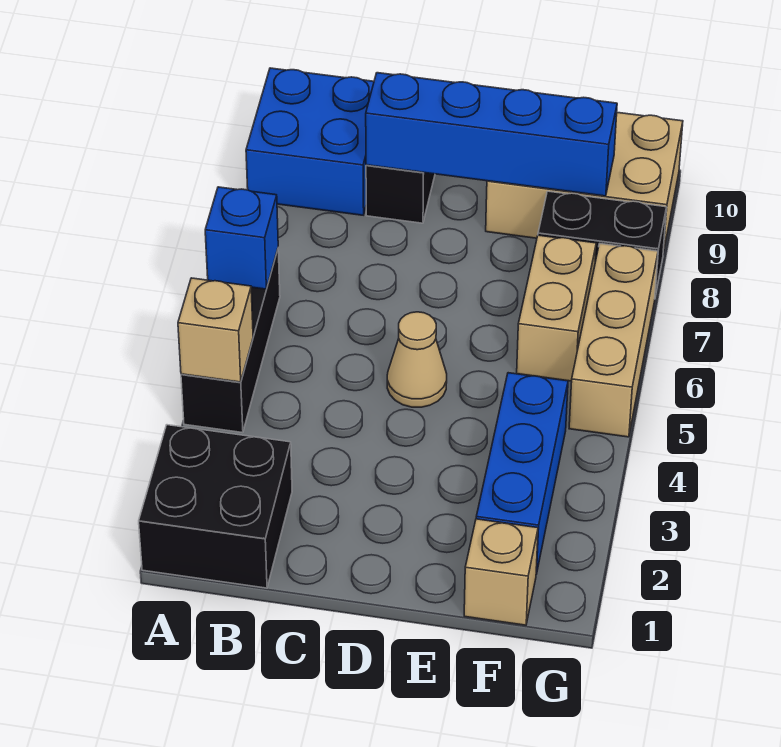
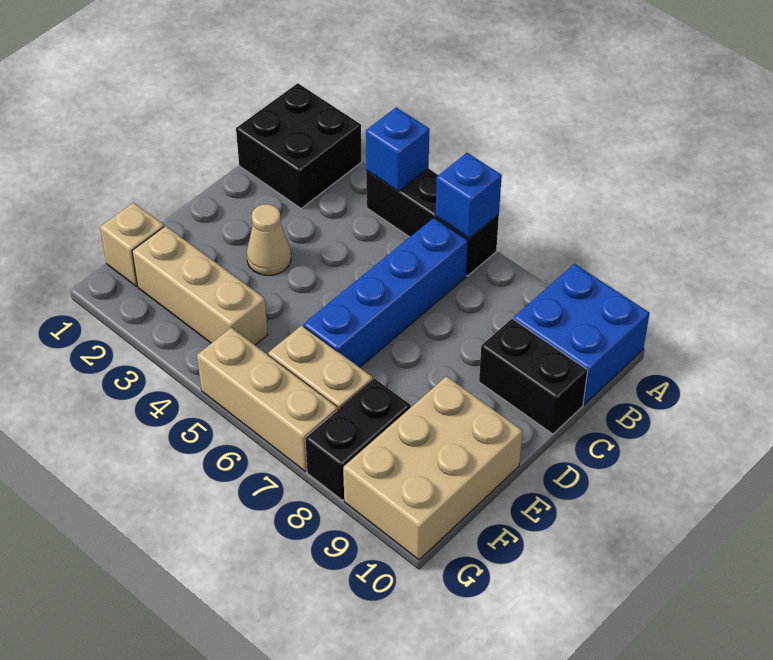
tan brick A4 level 2 -> blue brick A4 level 2
blue brick C9:F9 level 2 -> blue brick B6:E6 level 1
tan cone D5 level 1 -> tan cone D3 level 1
blue brick F2:F4 level 1 -> tan brick F2:F4 level 1

